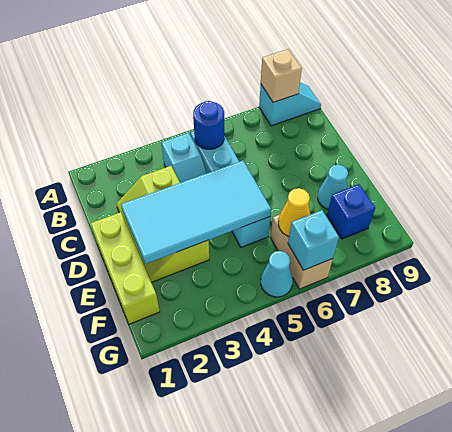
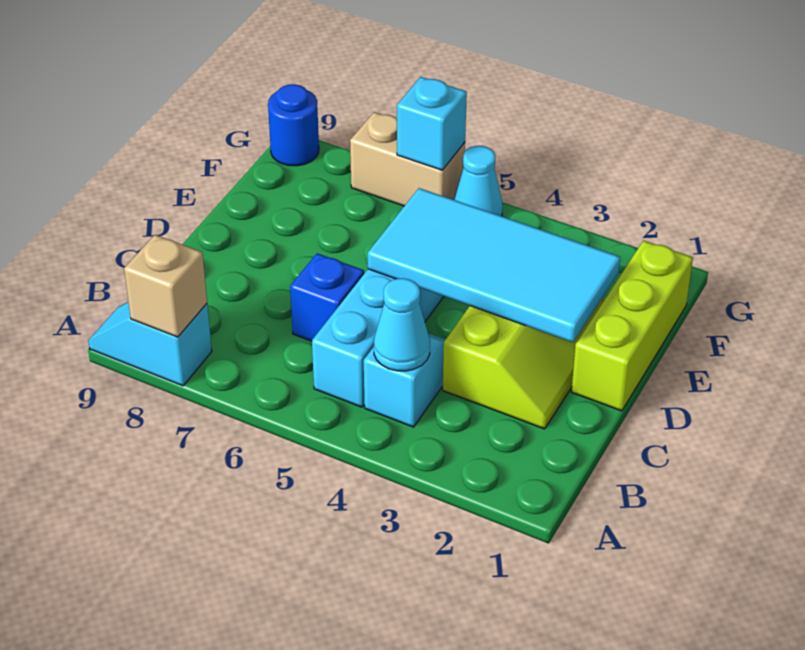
blue round brick B5 level 2 -> blue round brick G9 level 1
cyan cone E8 level 1 -> cyan cone B4 level 2
tan brick F6:G6 level 1 -> tan brick G6:G7 level 1
yellow cone F6 level 2 -> none
blue brick F8 level 1 -> blue brick C6 level 1

